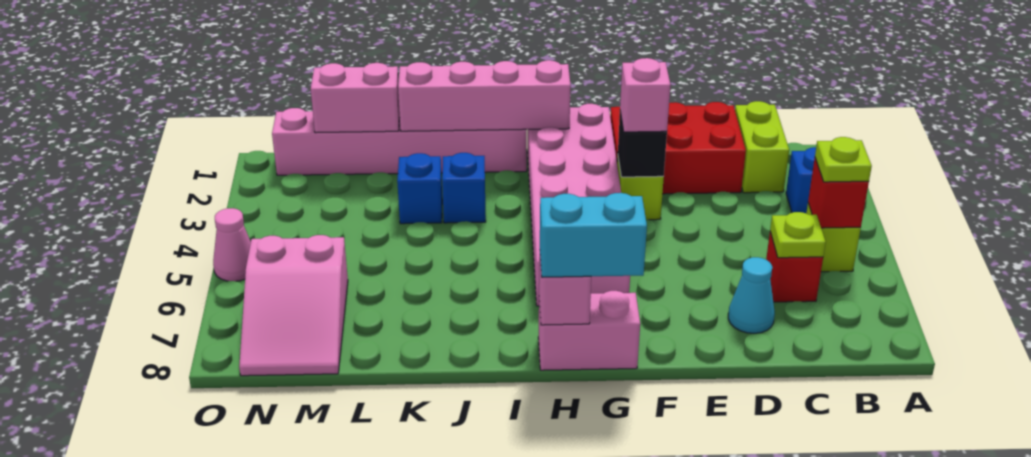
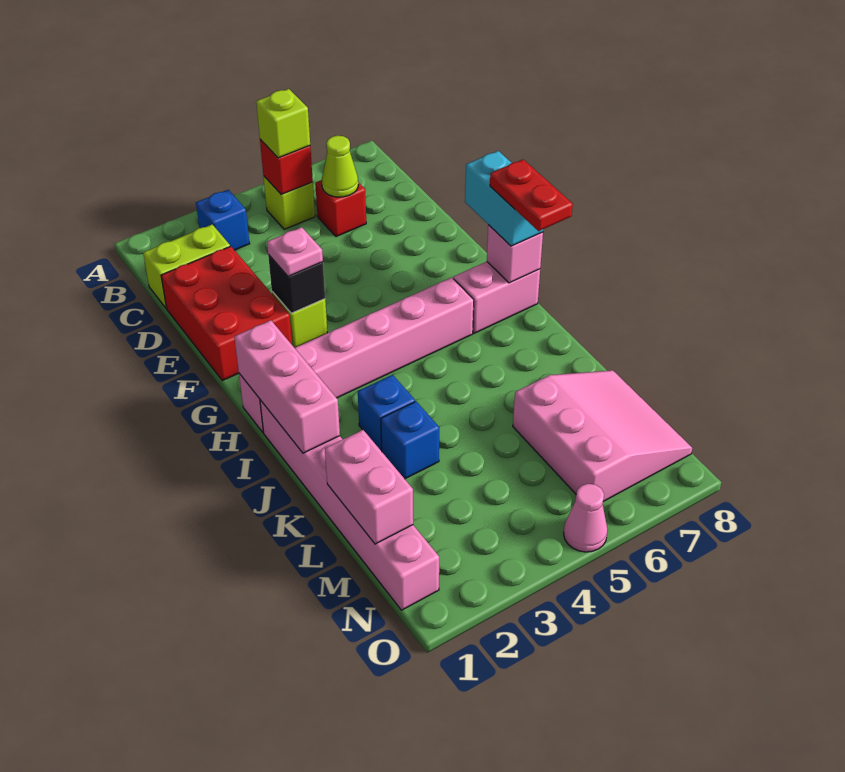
lime plate B5 level 3 -> lime brick B5 level 3
lime plate C6 level 2 -> lime cone C6 level 2
cyan cone D7 level 1 -> none
pink brick F3 level 3 -> pink plate F3 level 3
pink brick G1:H6 level 1 -> pink brick H1:H6 level 1
pink brick G8:H8 level 1 -> pink brick H7:H8 level 1
pink brick H1:K1 level 2 -> pink brick H1:J1 level 2
none -> red plate H8:I8 level 4
pink slope M6:N8 level 1 top 6 -> pink slope L6:N8 level 1 top 6

